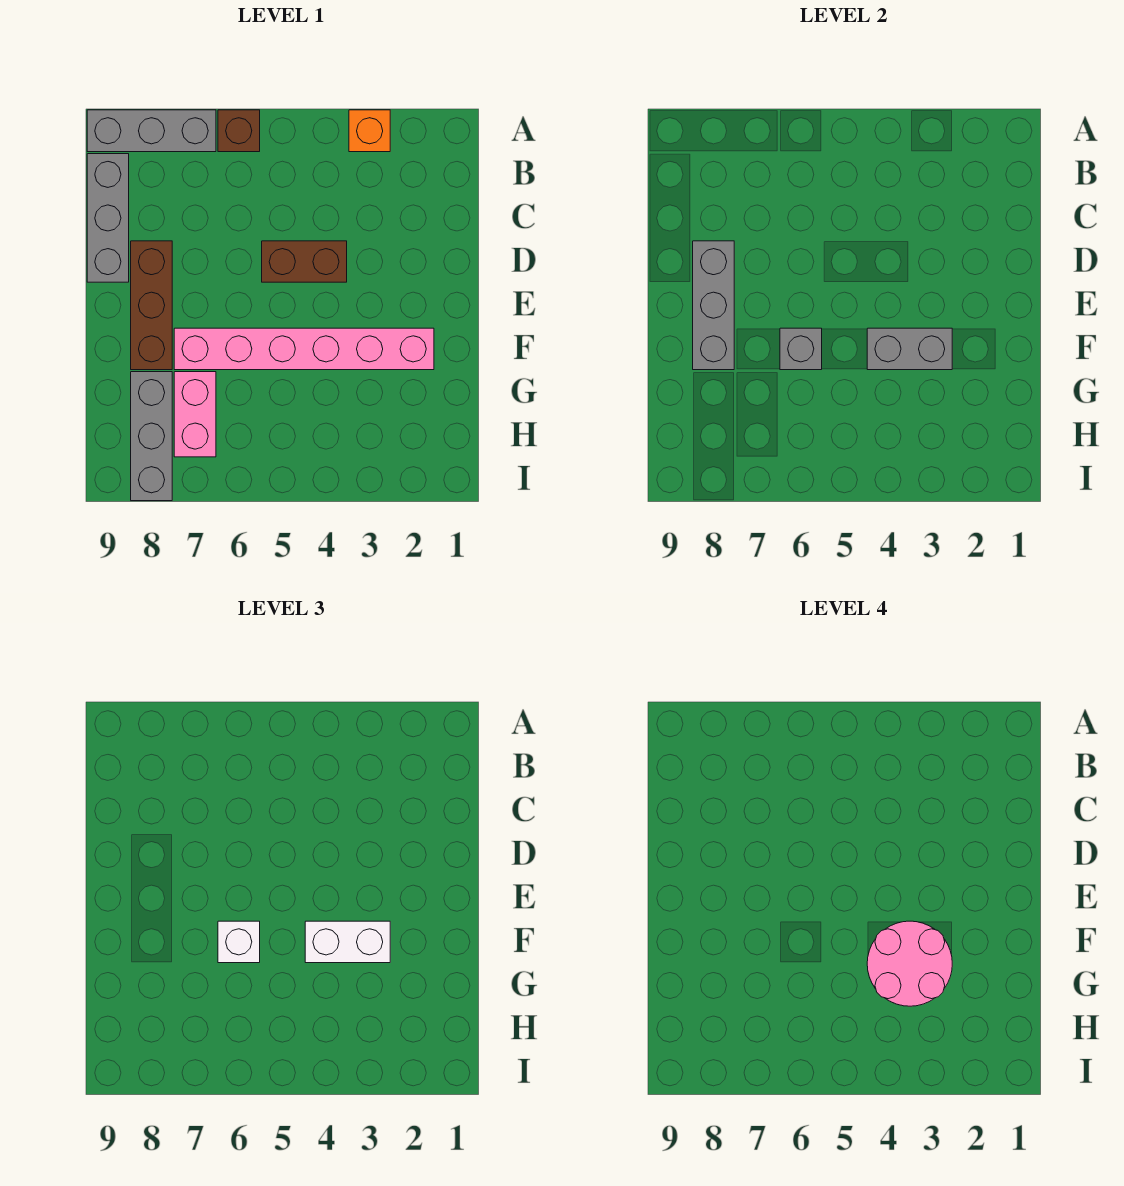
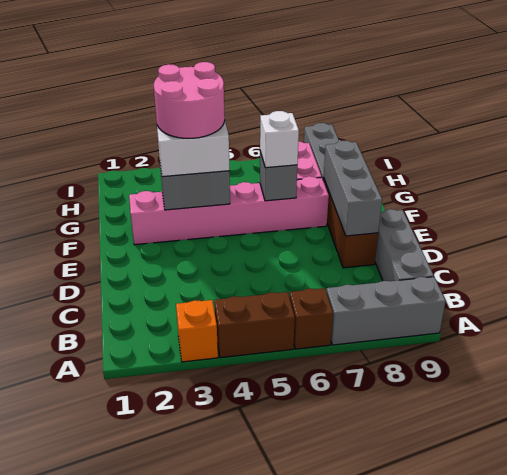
brown brick D4:D5 level 1 -> brown brick A4:A5 level 1

